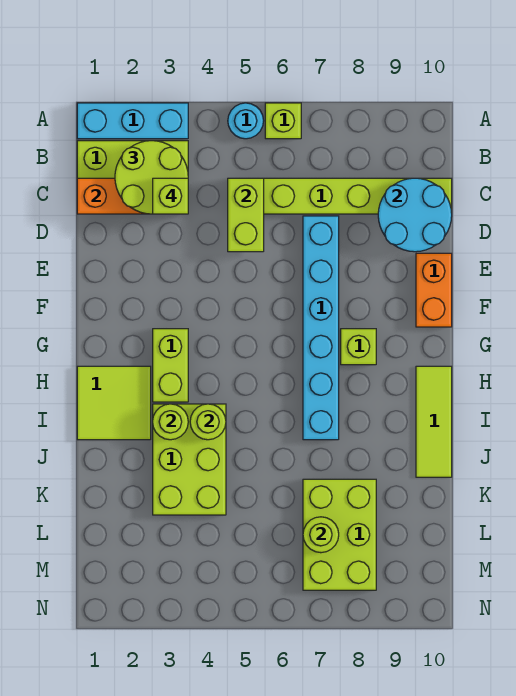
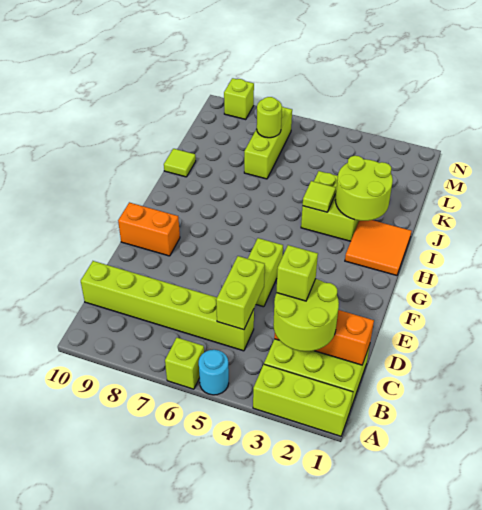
cyan brick A1:A3 level 1 -> lime brick A1:A3 level 1
cyan round brick C9:D10 level 2 -> none
cyan brick D7:I7 level 1 -> none
orange brick E10:F10 level 1 -> orange brick F9:F10 level 1
lime brick G3:H3 level 1 -> lime brick E5:F5 level 1
lime brick G8 level 1 -> lime brick N9 level 1
lime tile H1:I2 level 1 -> orange tile H1:I2 level 1
lime tile H10:J10 level 1 -> lime tile J10 level 1
lime brick I3:K4 level 1 -> lime brick I3:J4 level 1
lime round brick I3 level 2 -> lime round brick I2:J3 level 2
lime round brick I4 level 2 -> lime tile I4 level 2
lime brick K7:M8 level 1 -> lime brick K7:M7 level 1

